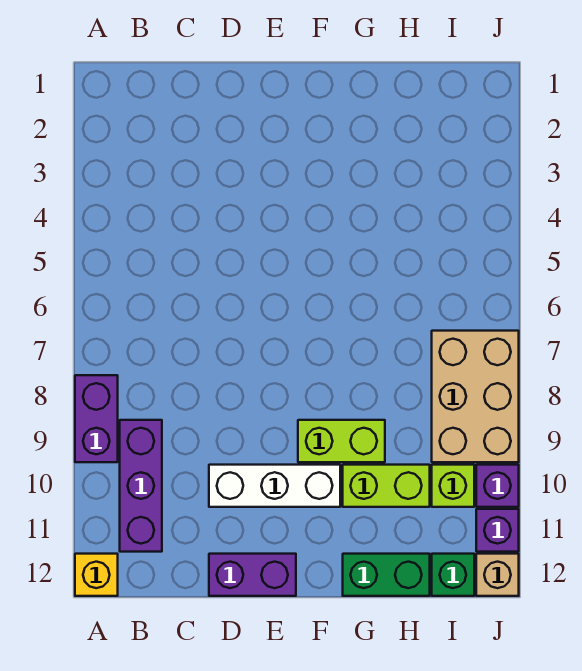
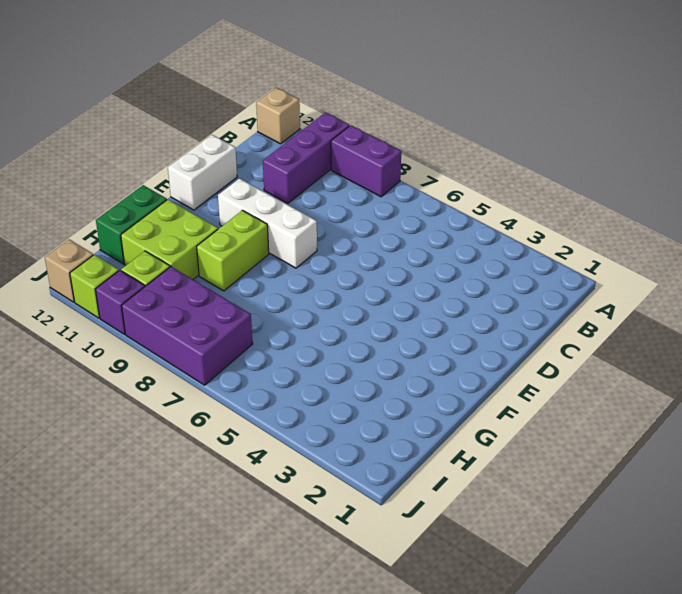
yellow brick A12 level 1 -> tan brick A12 level 1
purple brick B9:B11 level 1 -> purple brick A10:C10 level 1
white brick D10:F10 level 1 -> white brick E8:E10 level 1
purple brick D12:E12 level 1 -> white brick D12:E12 level 1
lime brick G10:H10 level 1 -> lime brick G10:H11 level 1
tan brick I7:J9 level 1 -> purple brick I7:J9 level 1
green brick I12 level 1 -> none
purple brick J11 level 1 -> lime brick J11 level 1

